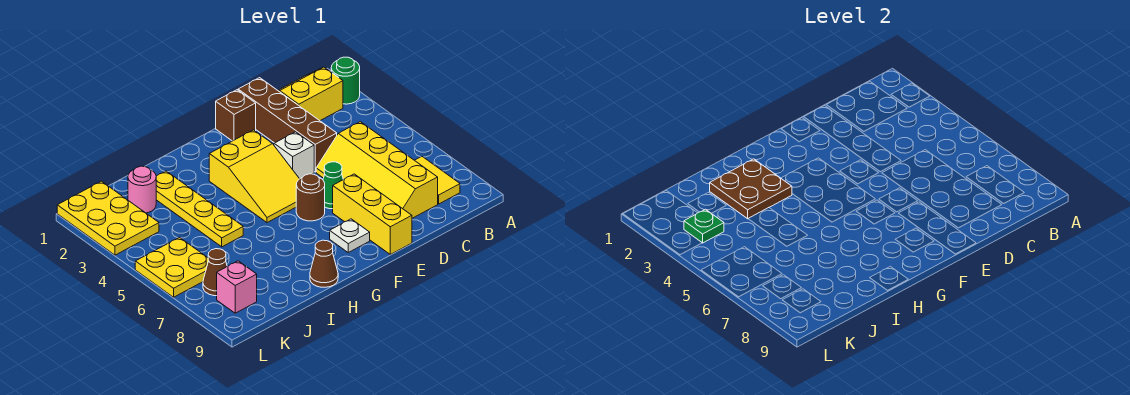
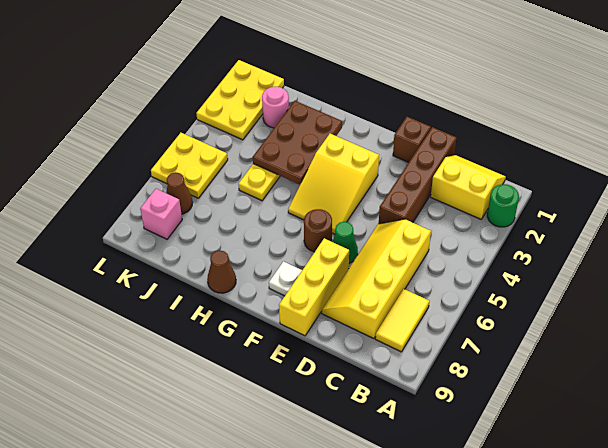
white brick E4 level 1 -> none
brown plate H2:I3 level 2 -> brown plate H2:I4 level 2
green plate K3 level 2 -> none

